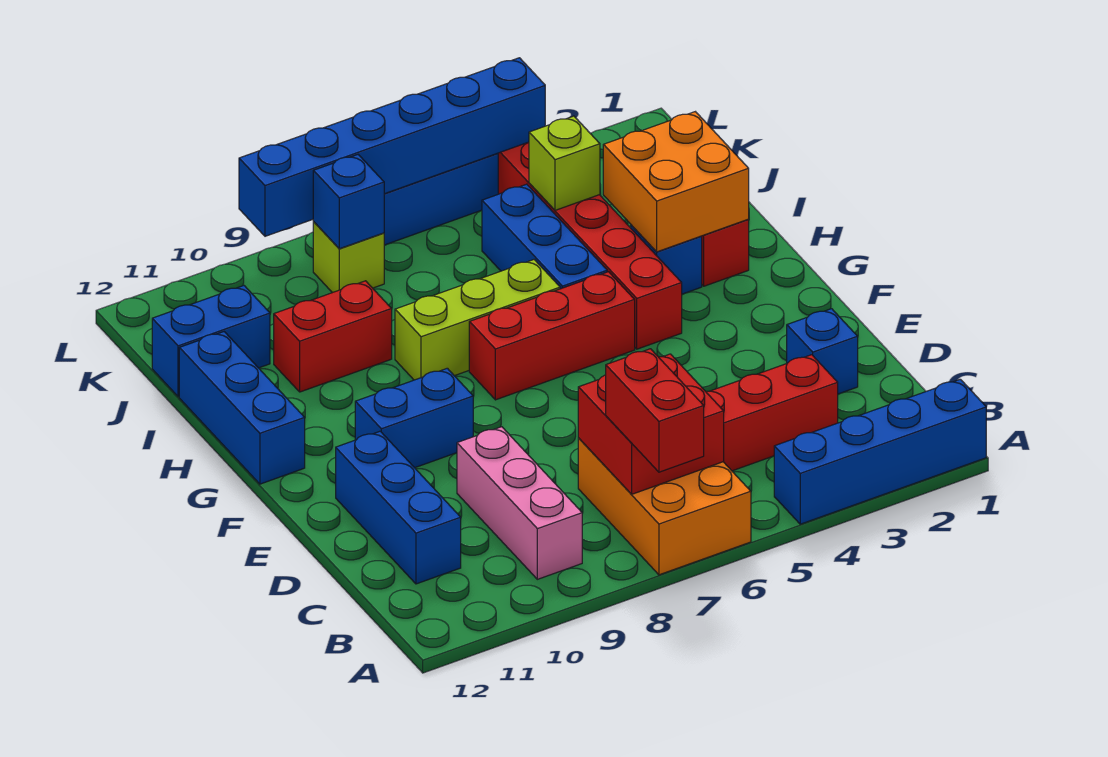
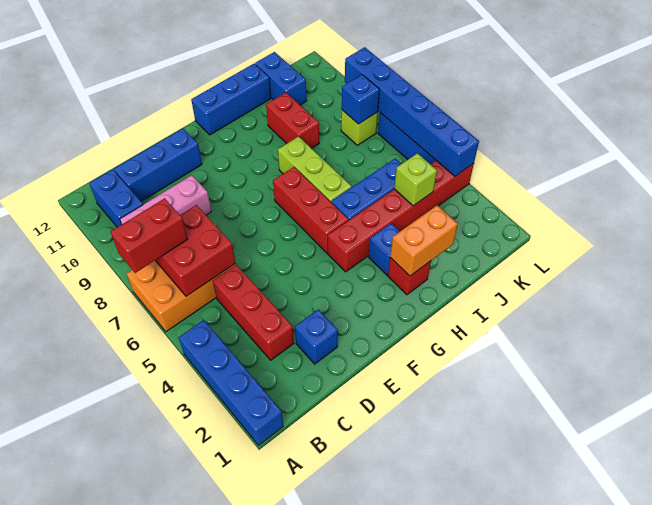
blue brick F9:F10 level 1 -> blue brick B10:B11 level 1
orange brick H2:I3 level 2 -> orange brick H2:I2 level 2

